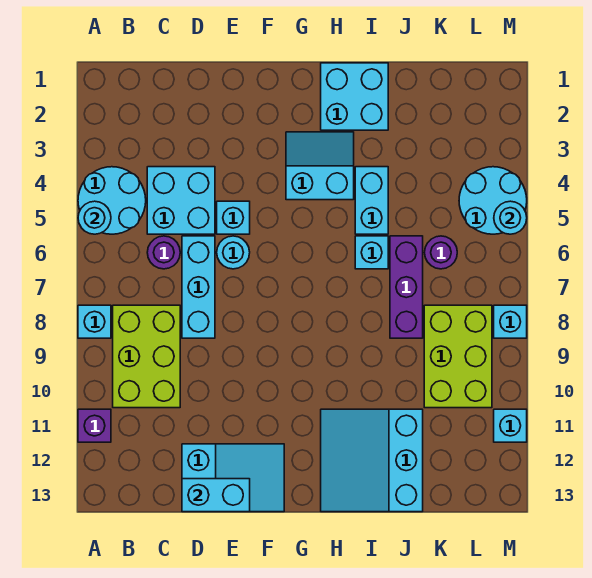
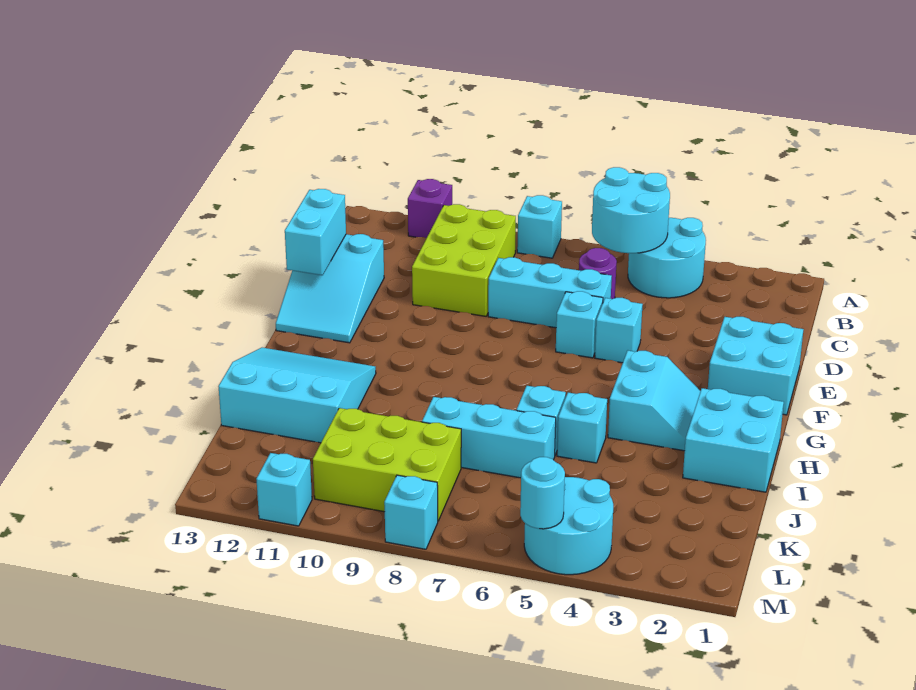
cyan round brick A5 level 2 -> cyan round brick A5:B6 level 2
lime brick B8:C10 level 1 -> lime brick B9:D10 level 1
cyan brick C4:D5 level 1 -> cyan brick E1:F2 level 1
cyan round brick E6 level 1 -> cyan brick E6 level 1
cyan brick I4:I5 level 1 -> cyan brick I5 level 1
purple brick J6:J8 level 1 -> cyan brick J6:J8 level 1
purple round brick K6 level 1 -> none

